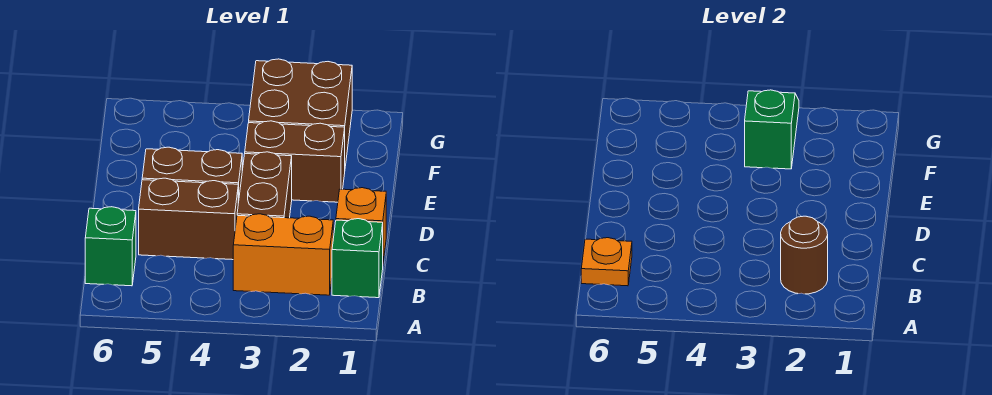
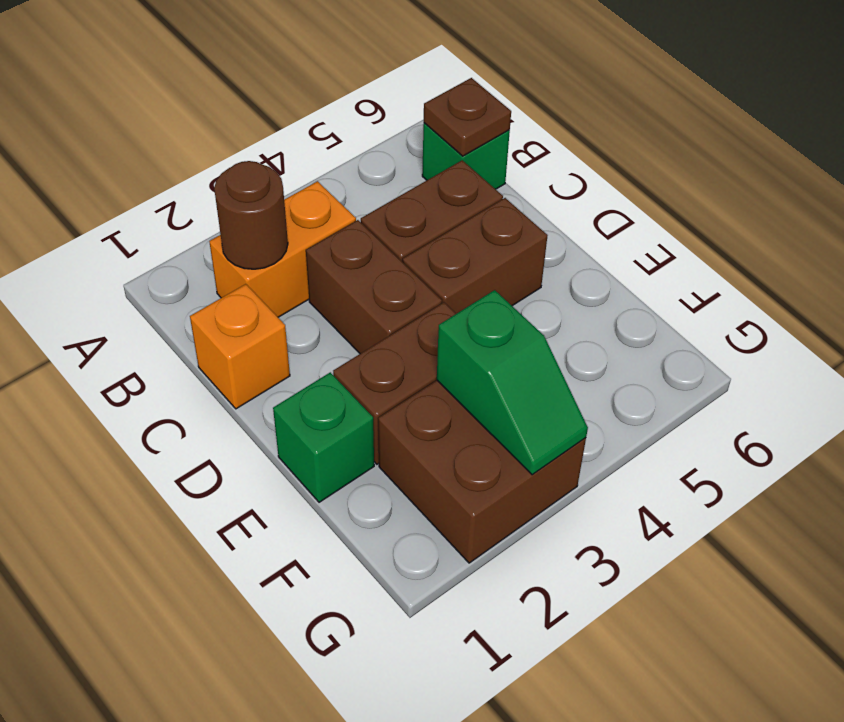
green brick B1 level 1 -> green brick E1 level 1
orange plate B6 level 2 -> brown plate B6 level 2

